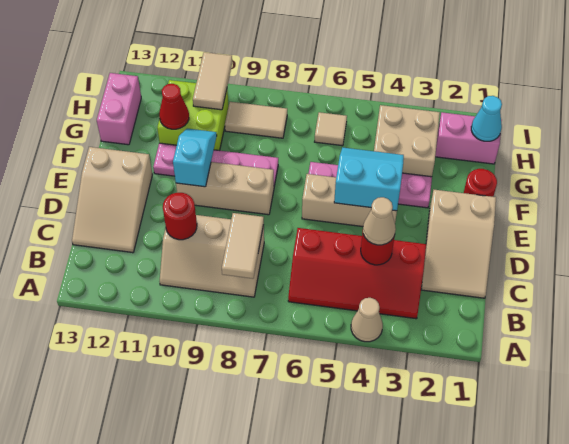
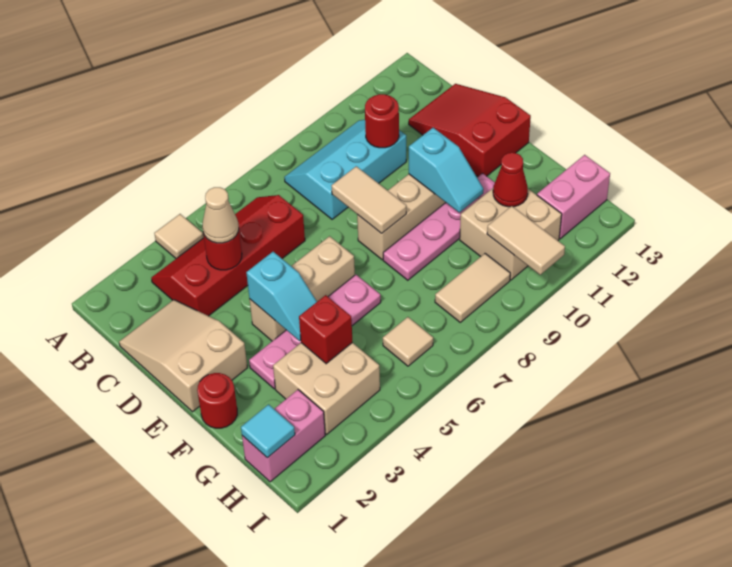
tan cone A4 level 1 -> tan tile A4 level 1
tan slope B8:C10 level 1 top C -> cyan slope B8:C10 level 1 top C
tan tile B8:C8 level 2 -> tan tile D8:E8 level 2
tan slope C12:E13 level 1 top E -> red slope C12:E13 level 1 top E
cyan slope E4:F5 level 2 top E -> cyan slope E4:F4 level 2 top E
none -> red brick G4 level 2
lime brick G10:H11 level 1 -> tan brick G10:H11 level 1
pink brick G13:H13 level 1 -> pink brick H12:H13 level 1
cyan cone H1 level 2 -> cyan tile H1 level 2

